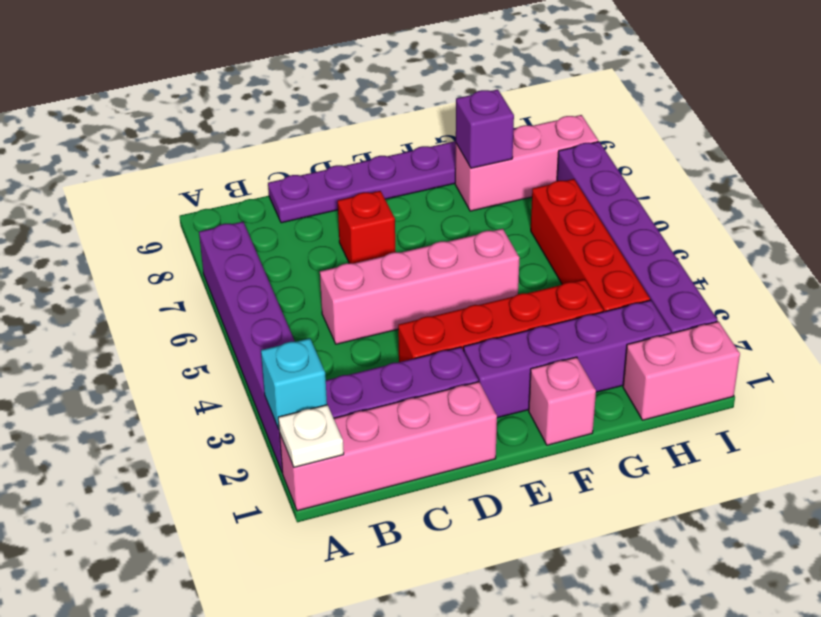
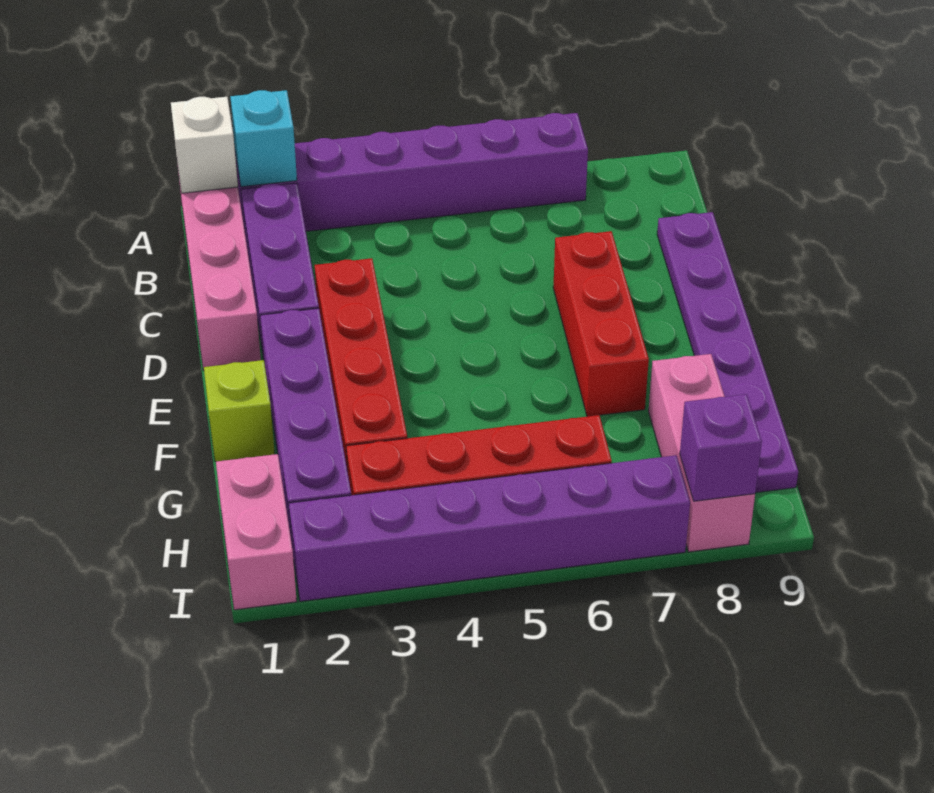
white plate A1 level 2 -> white brick A1 level 2
pink brick C5:F5 level 1 -> none
red brick D7 level 1 -> red brick D7:F7 level 1
pink brick F1 level 1 -> lime brick F1 level 1
purple brick G8 level 2 -> purple brick I8 level 2

